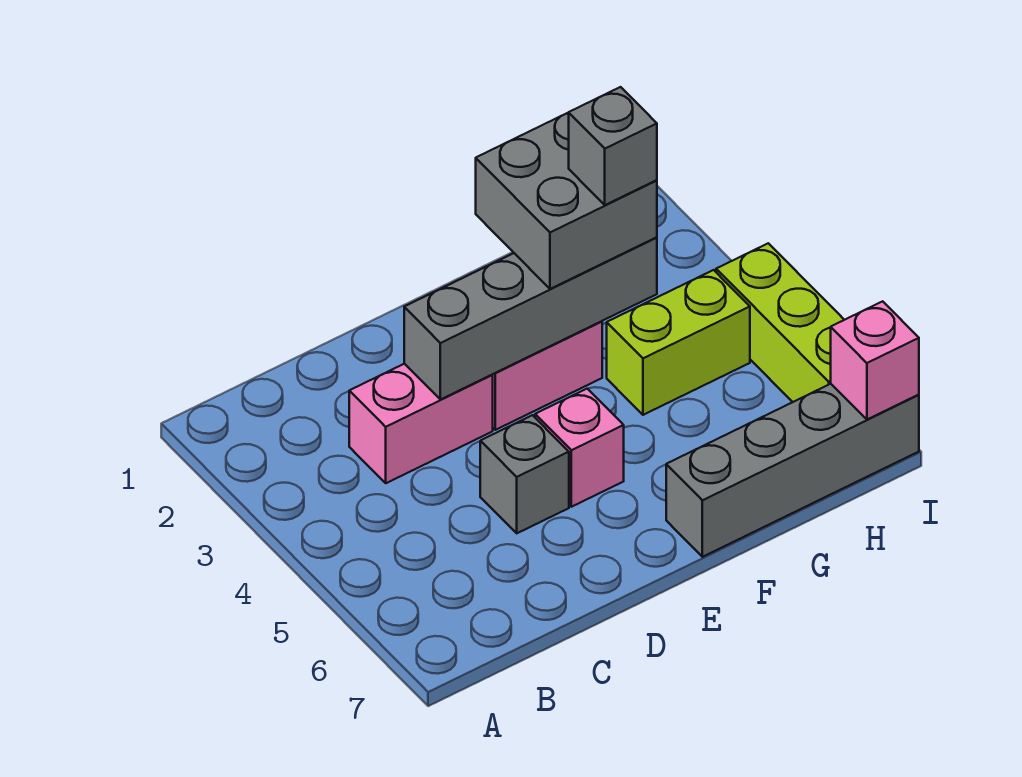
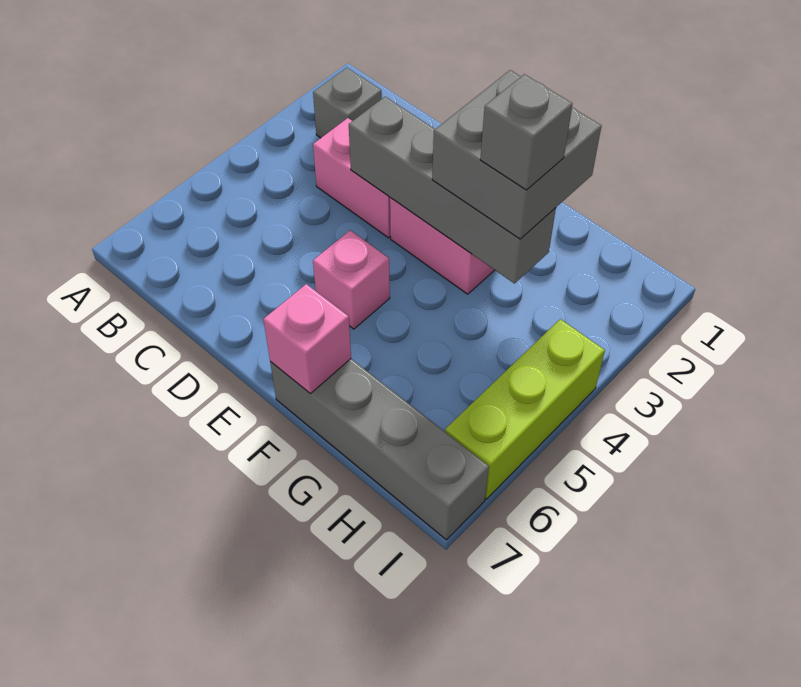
grey brick D5 level 1 -> grey brick B2 level 1
lime brick G4:H4 level 1 -> none
pink brick I7 level 2 -> pink brick F7 level 2

